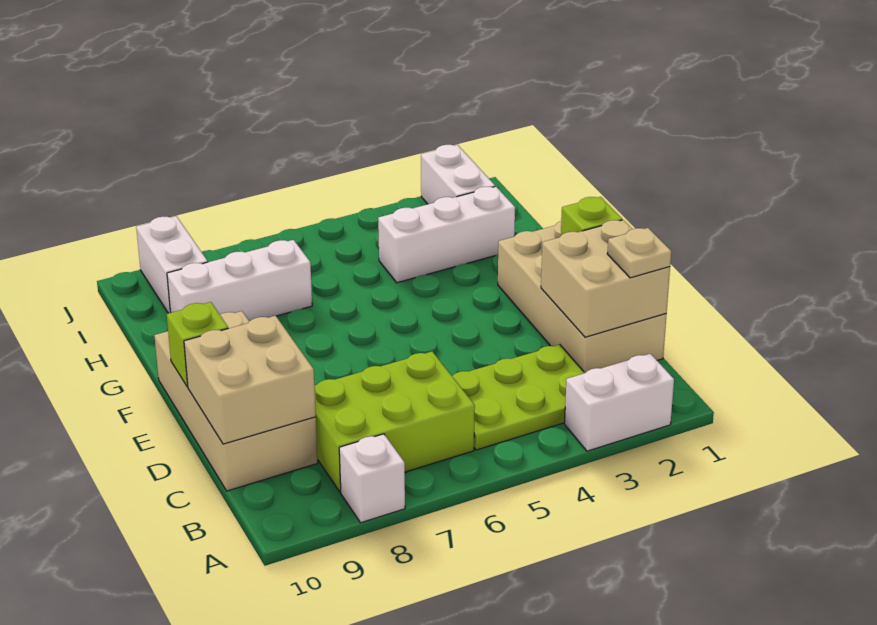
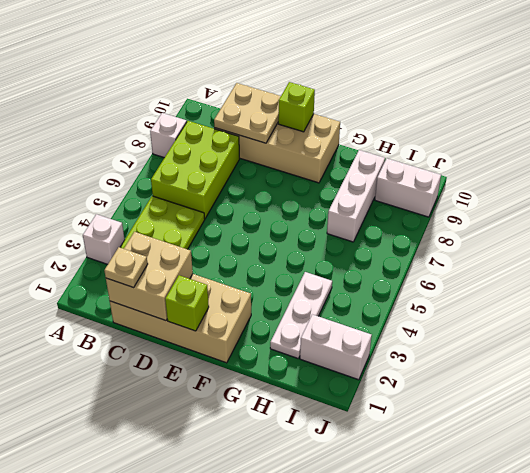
white brick A2:A3 level 1 -> white brick A3 level 1
tan brick C9:D10 level 2 -> tan plate C9:D10 level 2
white brick H2:H4 level 1 -> white plate H2:H4 level 1

